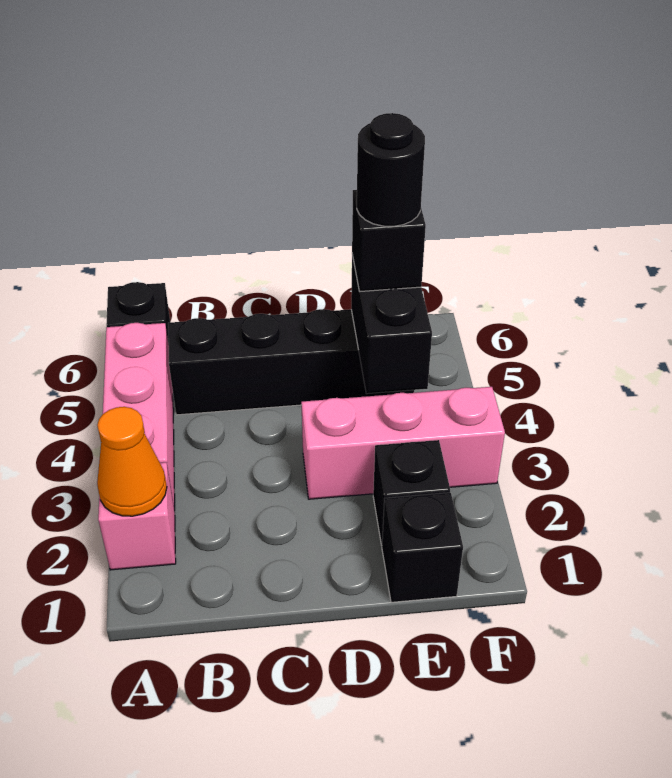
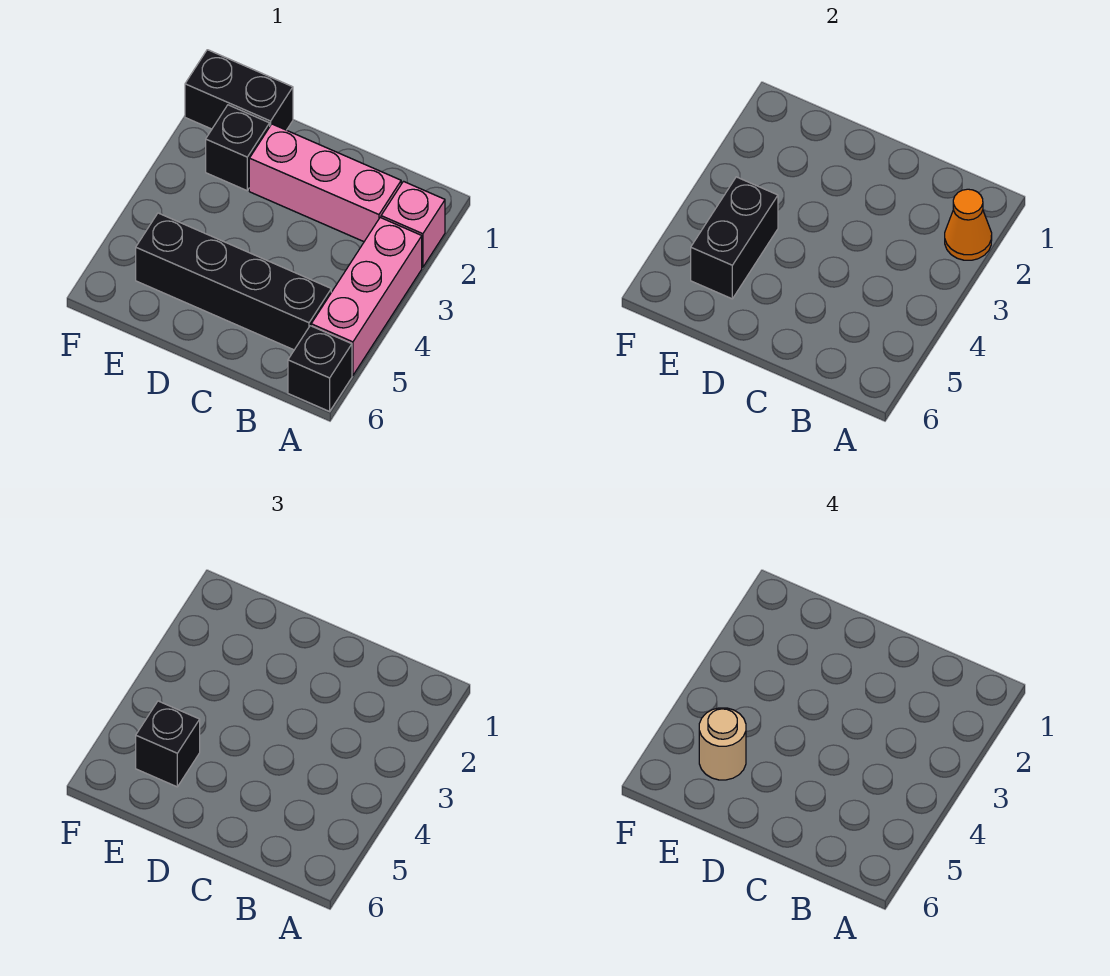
pink brick D3:F3 level 1 -> pink brick B2:D2 level 1
black brick E1 level 1 -> black brick E1:F1 level 1
black round brick E5 level 4 -> tan round brick E5 level 4

